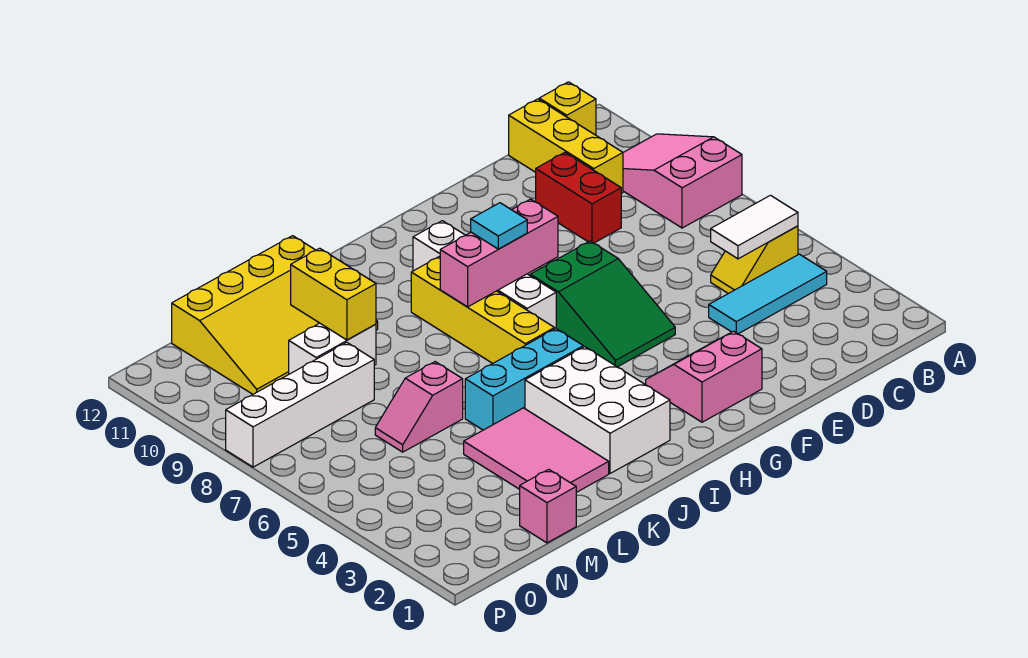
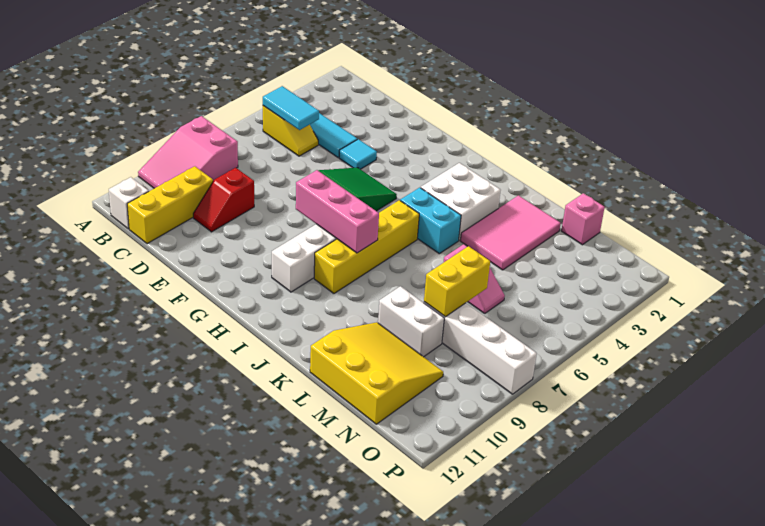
white tile B5:C5 level 2 -> cyan tile B5:C5 level 2
yellow brick B12 level 1 -> white brick B12 level 1
red brick D9:D10 level 1 -> red slope D9:D10 level 1 top 9
pink slope F2:G3 level 1 top 2 -> none
cyan tile H8 level 3 -> cyan tile E4 level 1
white brick I2:J4 level 1 -> white brick I3:J4 level 1
cyan brick I5:K5 level 1 -> cyan brick I5:J5 level 1
yellow slope K10:N12 level 1 top 12 -> yellow slope L10:N12 level 1 top 12
yellow brick L9:L10 level 2 -> yellow brick M7:M8 level 2

